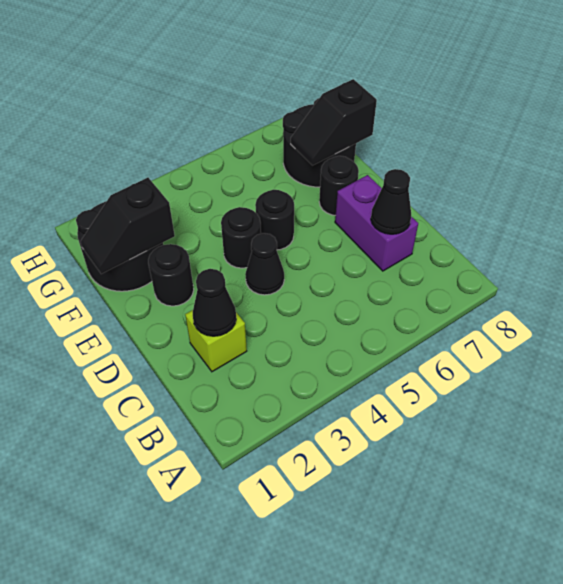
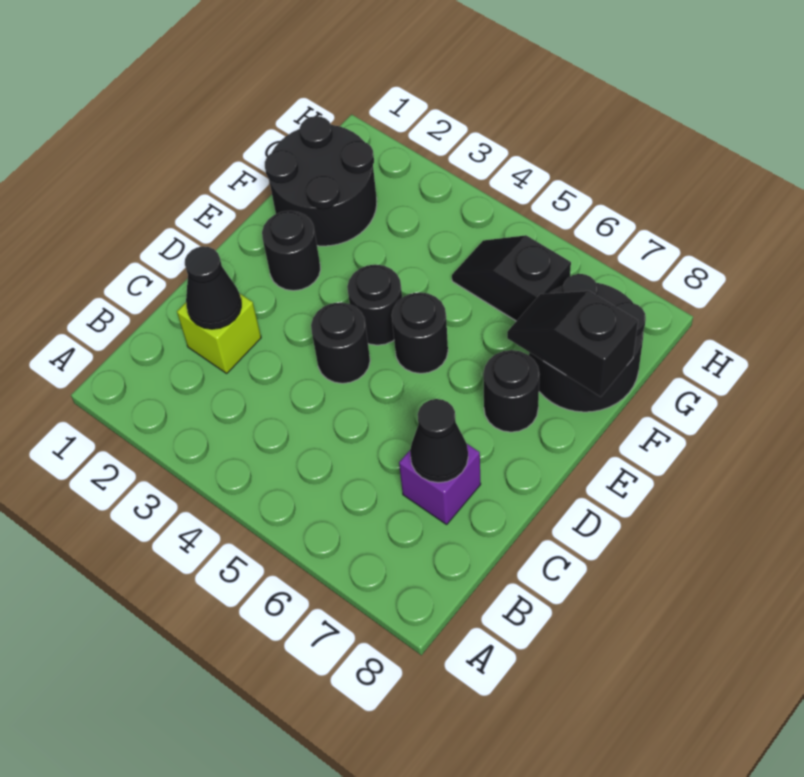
purple brick C7:D7 level 1 -> purple brick C7 level 1
black cone D4 level 1 -> black round brick D4 level 1
black slope F1:F2 level 2 top 2 -> black slope G5:G6 level 1 top 6

